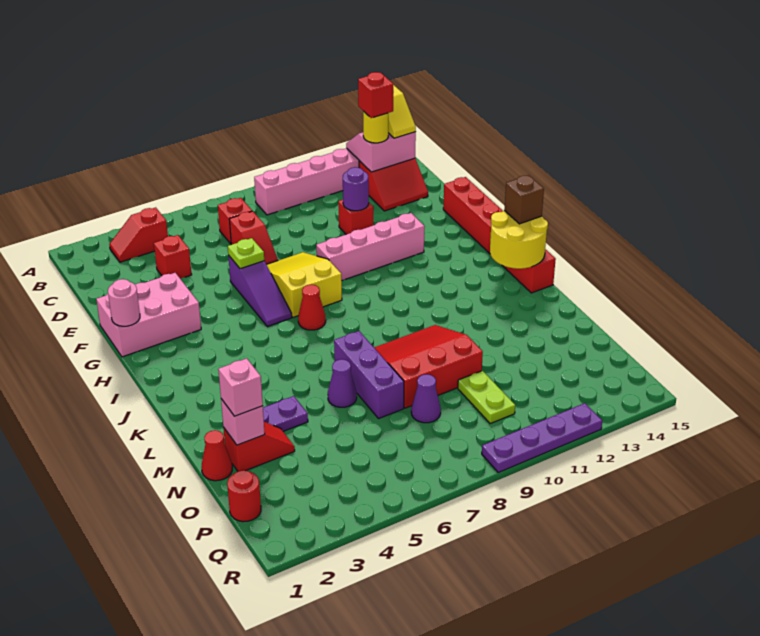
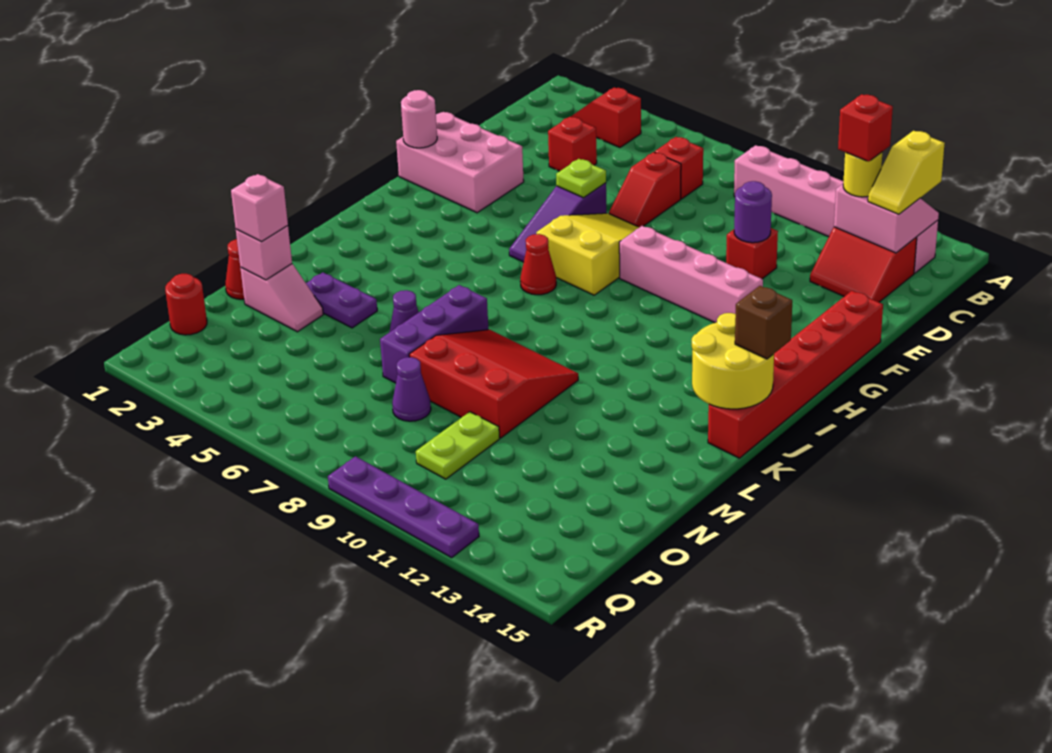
red slope N2:N3 level 1 top 2 -> pink slope N2:N3 level 1 top 2

